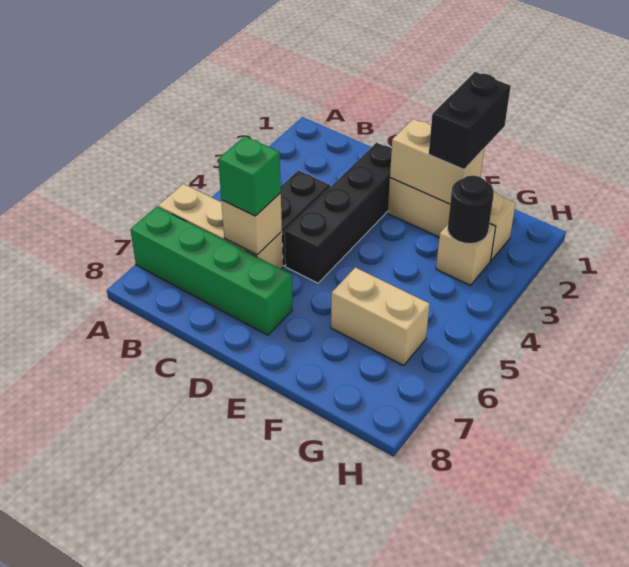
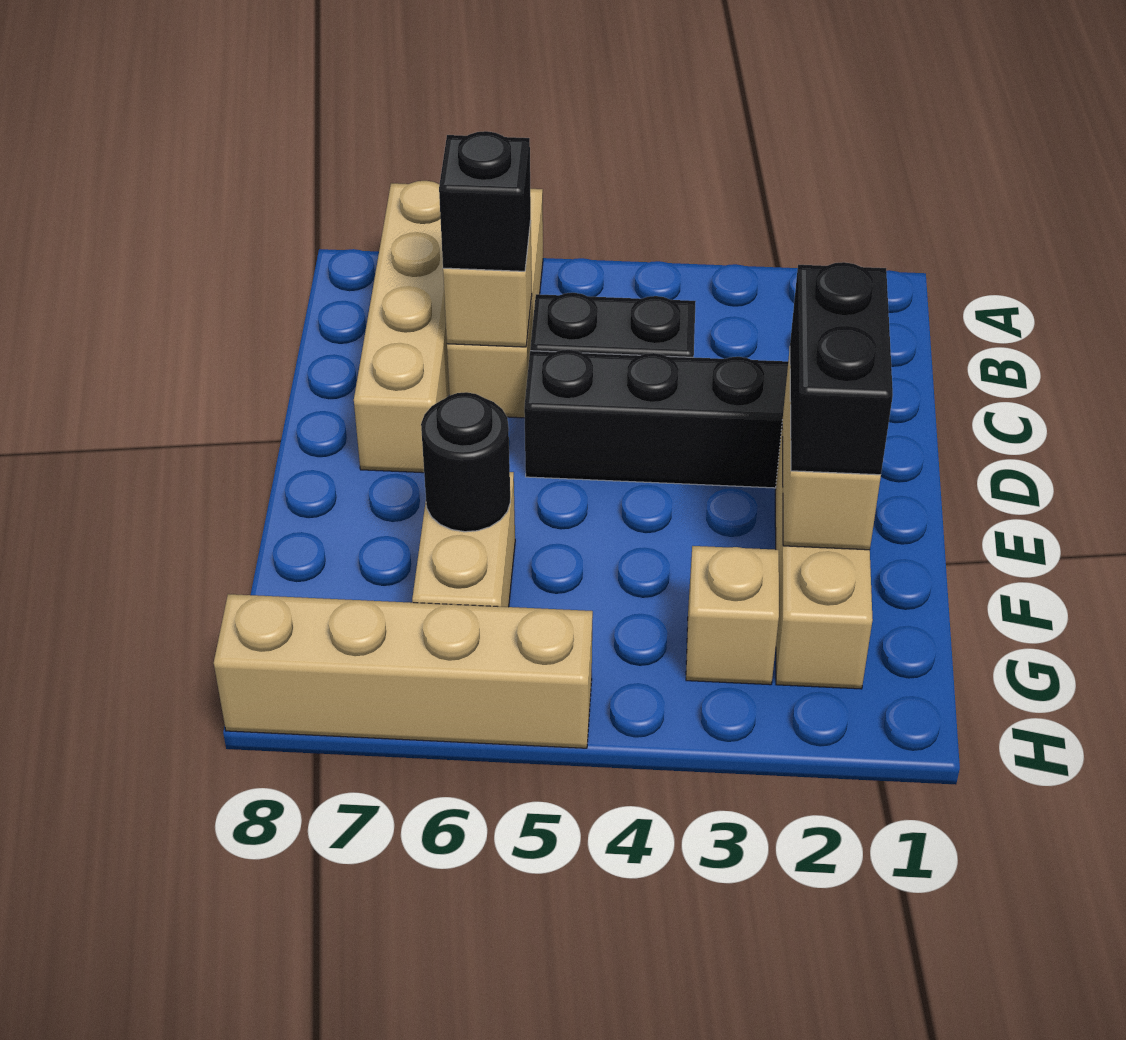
green brick A7:D7 level 1 -> tan brick A7:D7 level 1
green brick C6 level 3 -> black brick C6 level 3
black brick F1:F2 level 3 -> black brick E2:F2 level 3
black round brick G3 level 2 -> black round brick F6 level 2
none -> tan brick H5:H8 level 1

